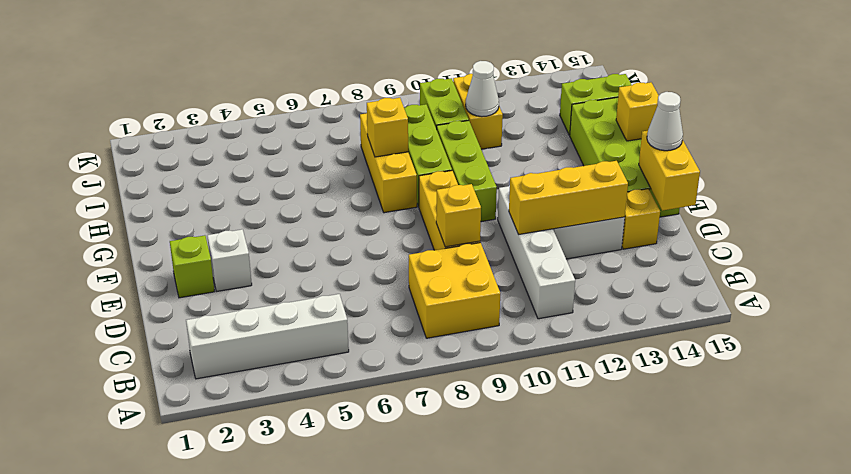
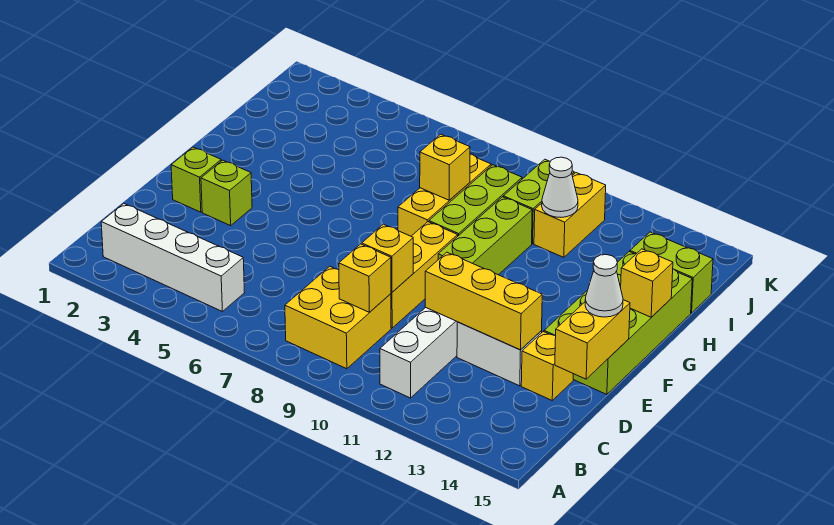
none -> yellow brick C9 level 2
white brick E3 level 1 -> lime brick E3 level 1

